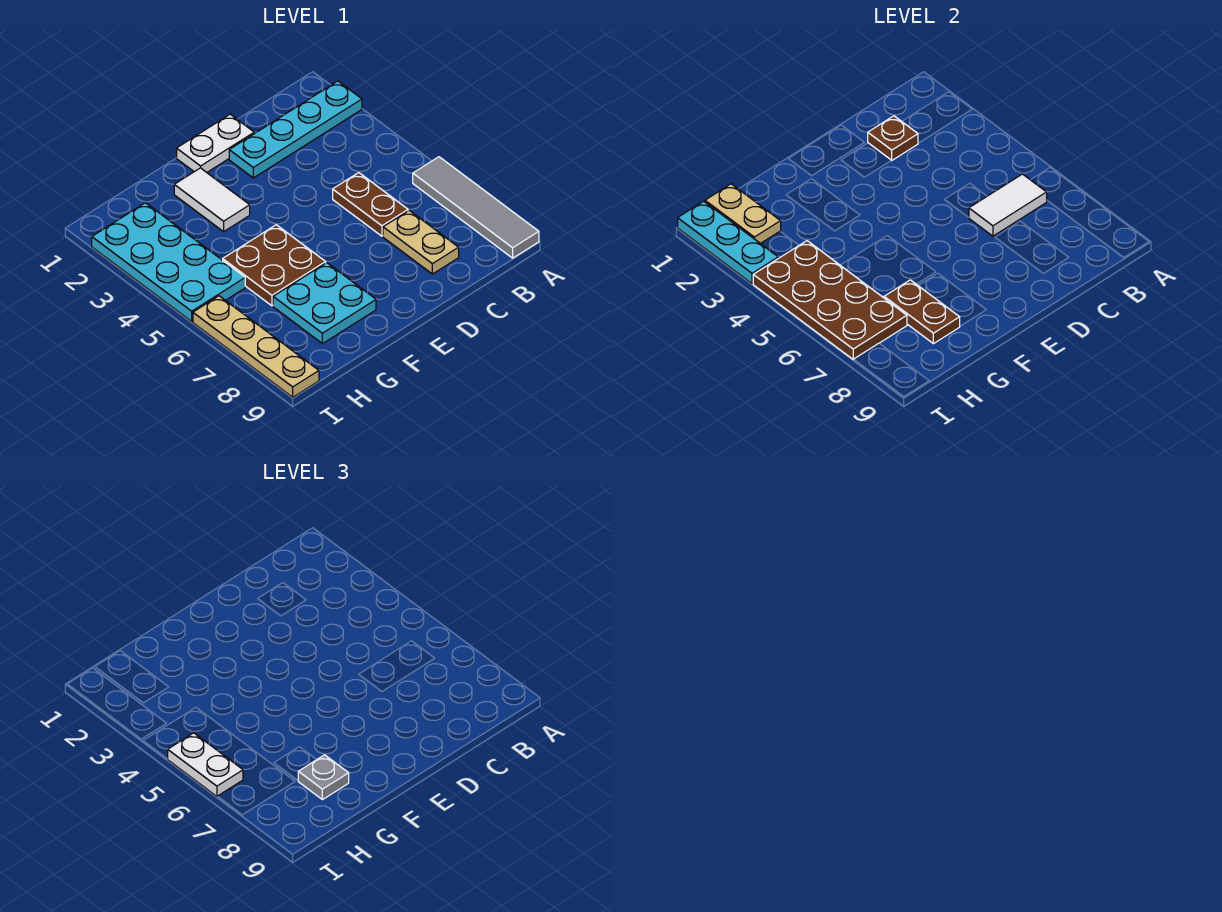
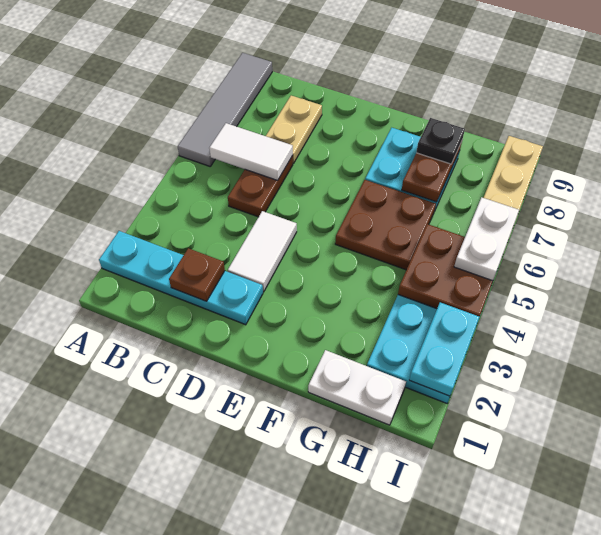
white plate D1:E1 level 1 -> white plate G1:H1 level 1
white tile F2:F3 level 1 -> white tile D3:D4 level 1
grey plate G8 level 3 -> black plate G8 level 3
tan plate H1:H2 level 2 -> none
brown plate H4:I7 level 2 -> brown plate H4:I5 level 2
cyan plate I1:I3 level 2 -> cyan plate I2:I3 level 2

